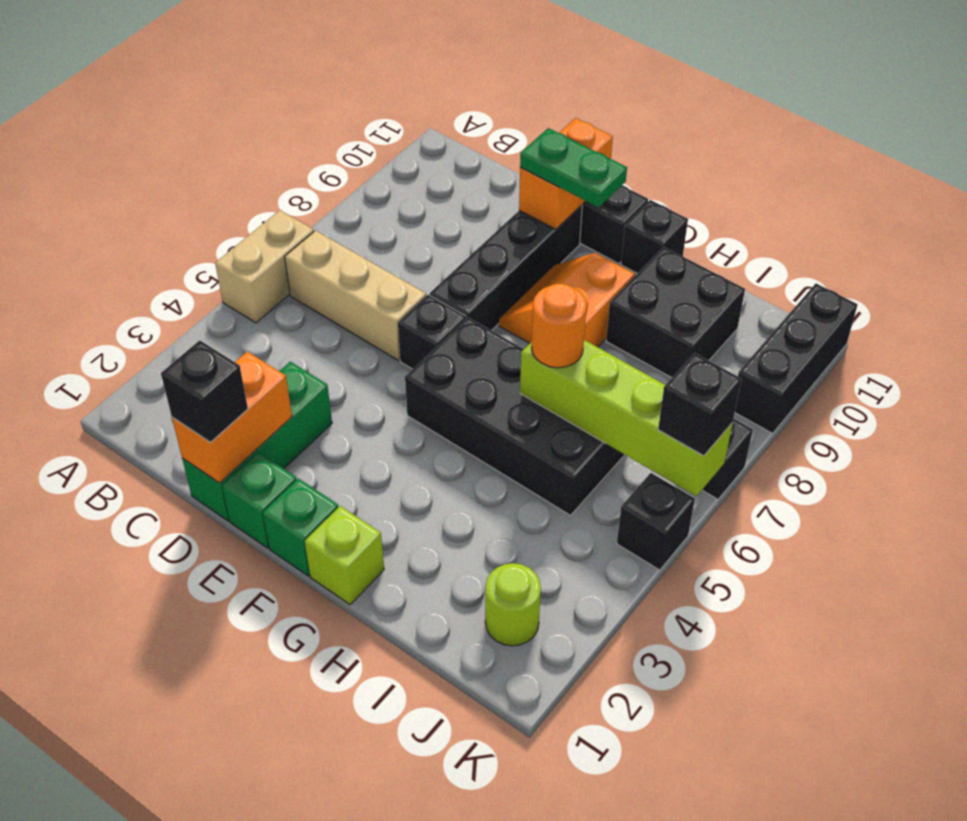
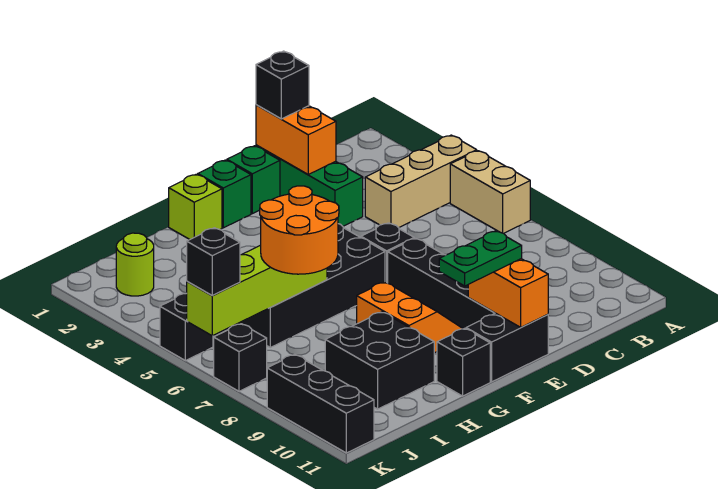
tan brick B6:D6 level 1 -> tan brick A4:C4 level 1
orange round brick H6 level 3 -> orange round brick H6:I7 level 3

